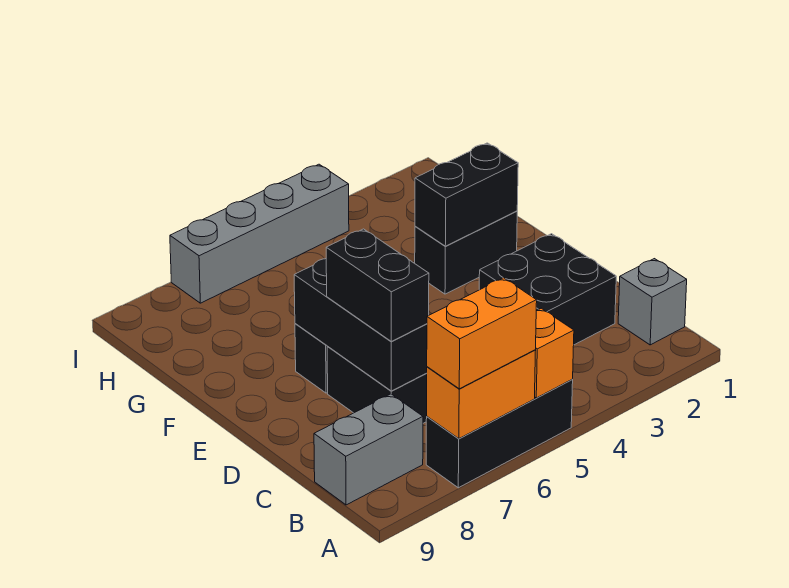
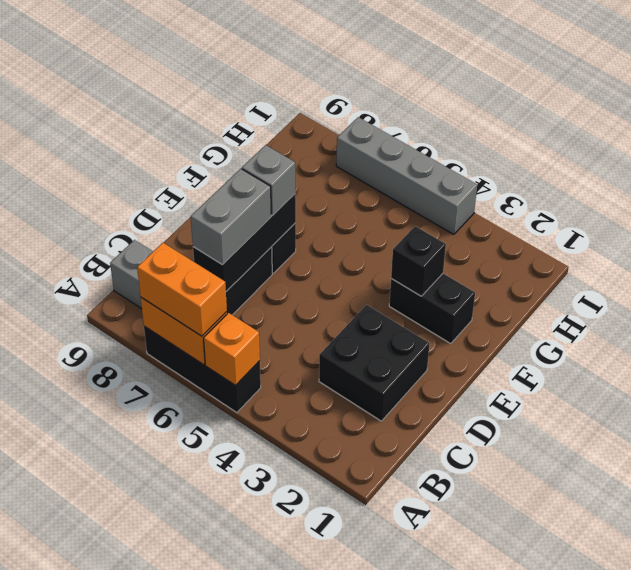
grey brick B1 level 1 -> grey brick E7 level 3
black brick C7:D7 level 3 -> grey brick C7:D7 level 3
black brick F2:F3 level 2 -> black brick F3 level 2

